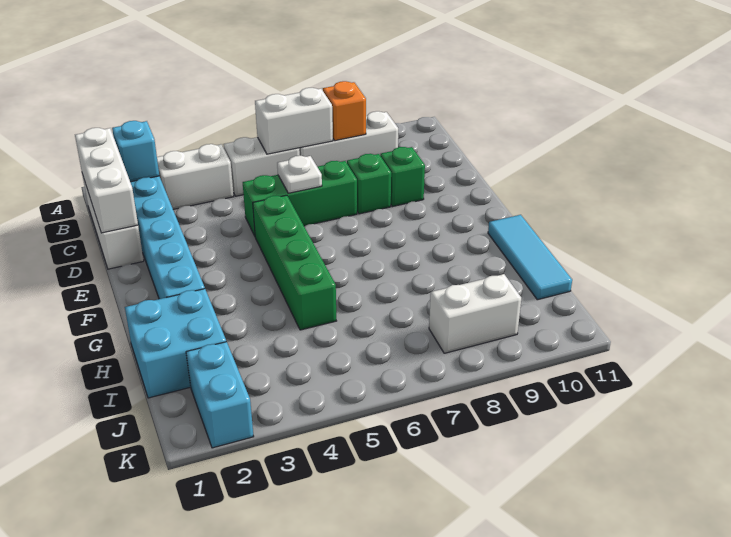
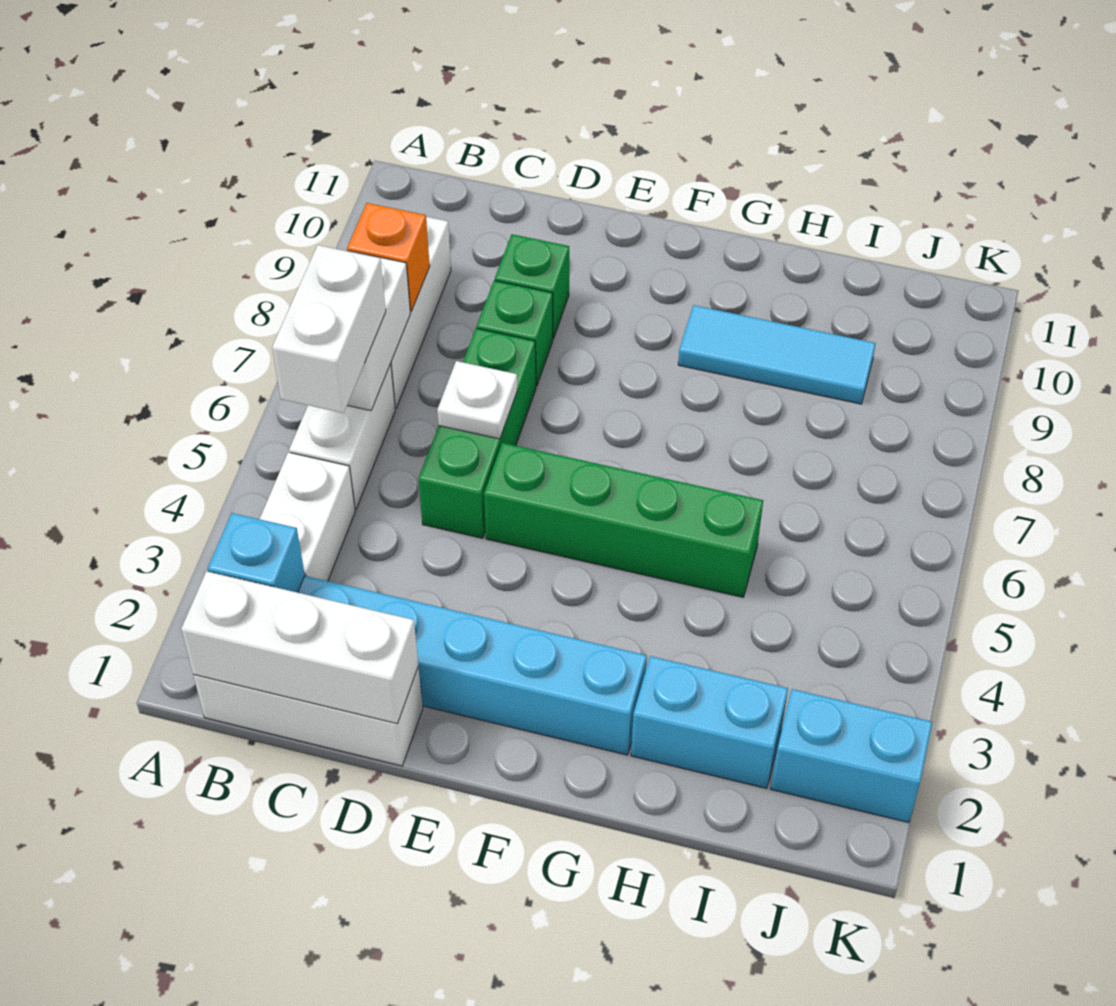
cyan tile G11:I11 level 1 -> cyan tile G9:I9 level 1
cyan brick H1:I2 level 1 -> cyan brick H2:I2 level 1
white brick J8:J9 level 1 -> white brick B5:B6 level 3

